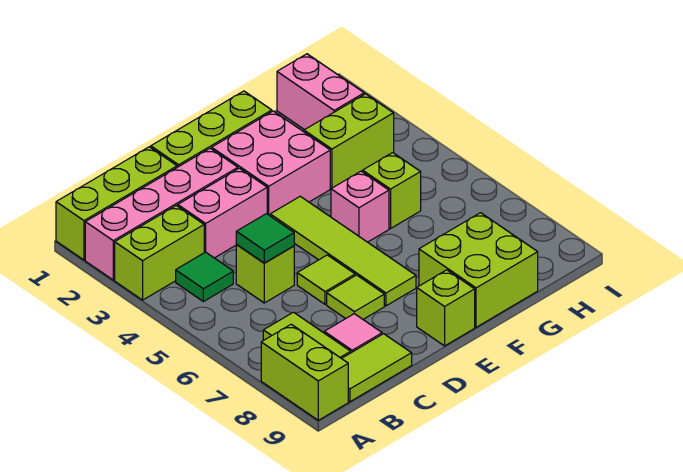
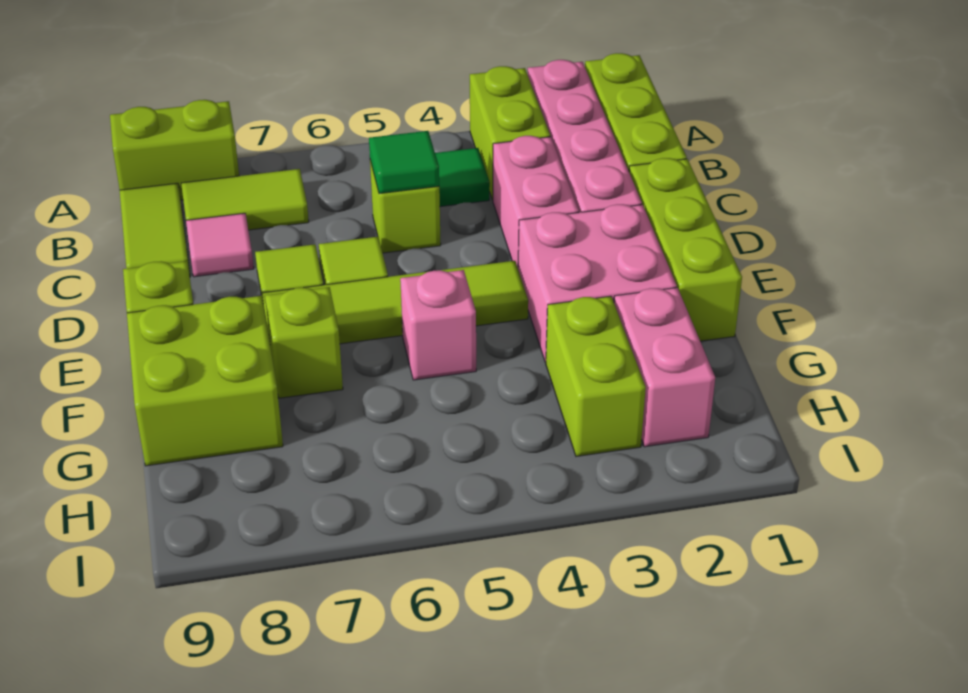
lime brick G5 level 1 -> lime brick F7 level 1
pink brick H1:H2 level 1 -> pink brick G2:H2 level 1

